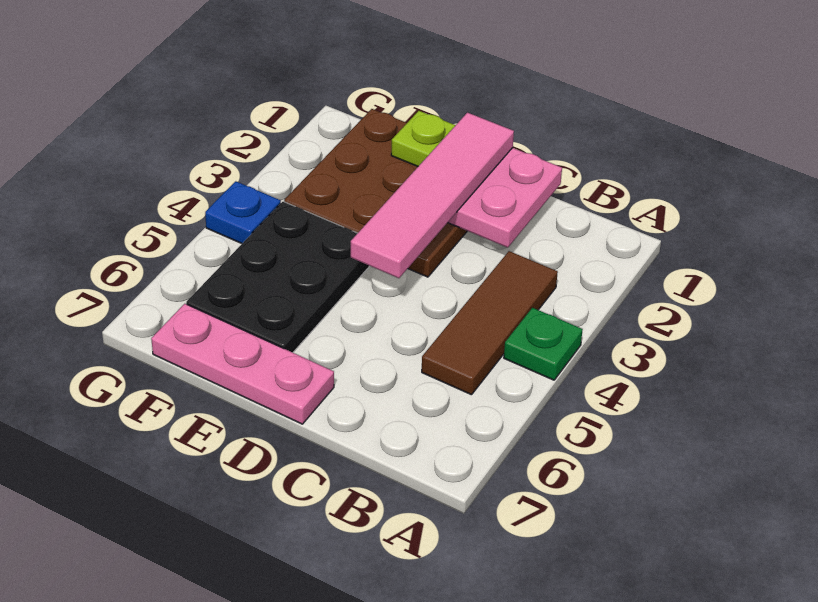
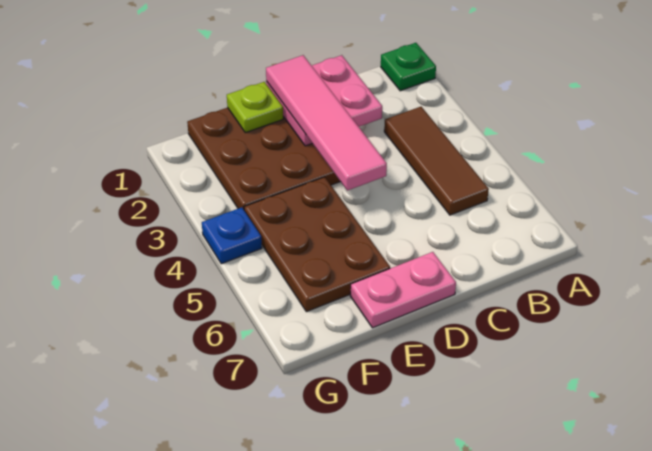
green plate A4 level 1 -> green plate A1 level 1
pink plate D7:F7 level 1 -> pink plate D7:E7 level 1
black plate E4:F6 level 1 -> brown plate E4:F6 level 1

